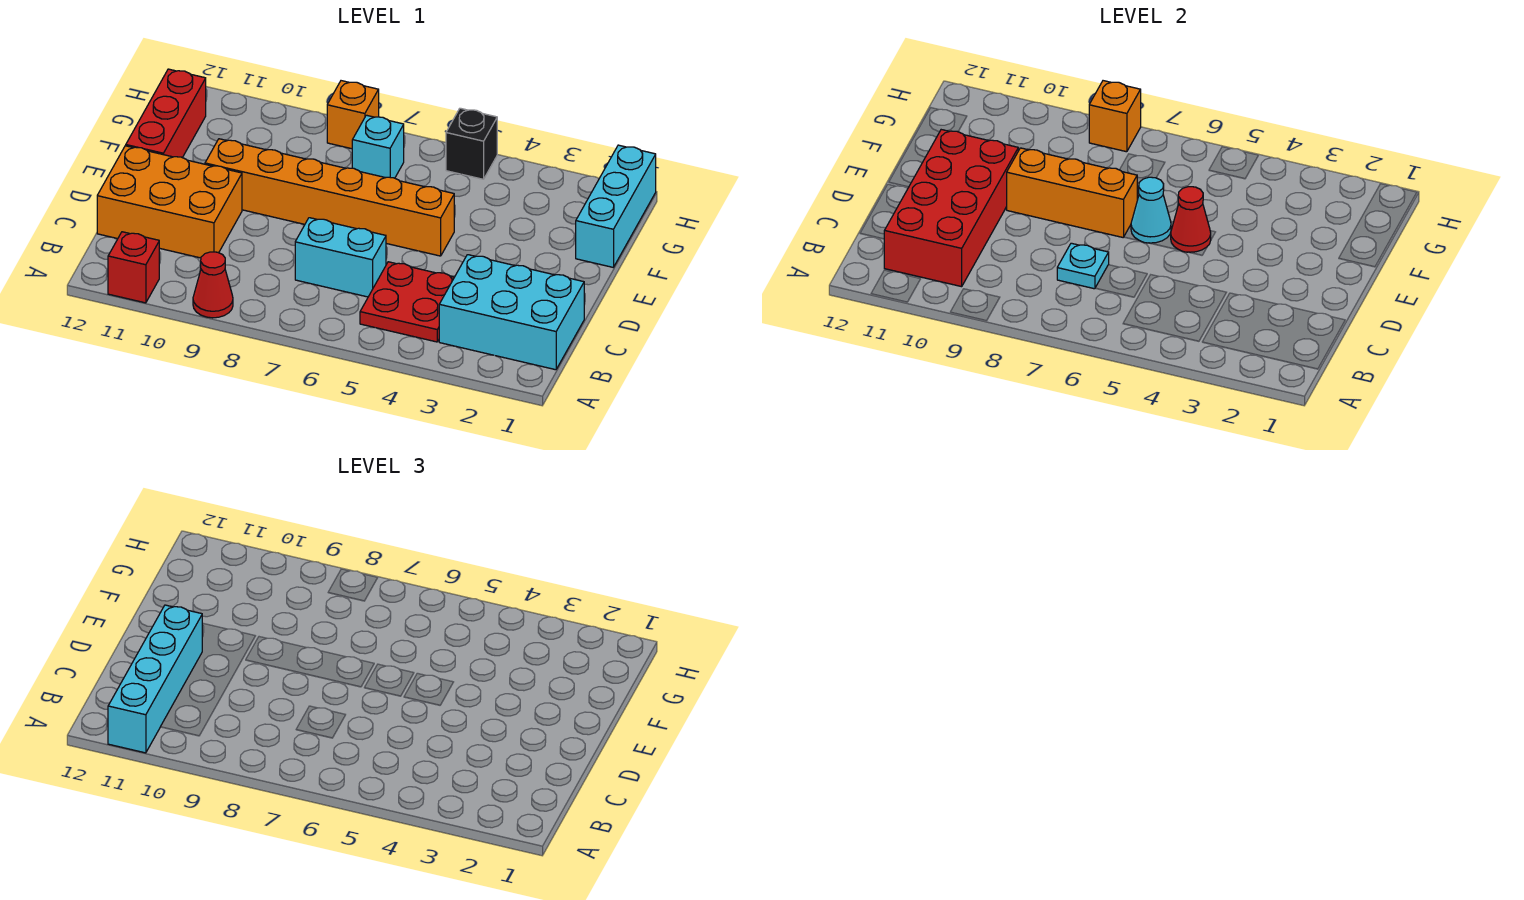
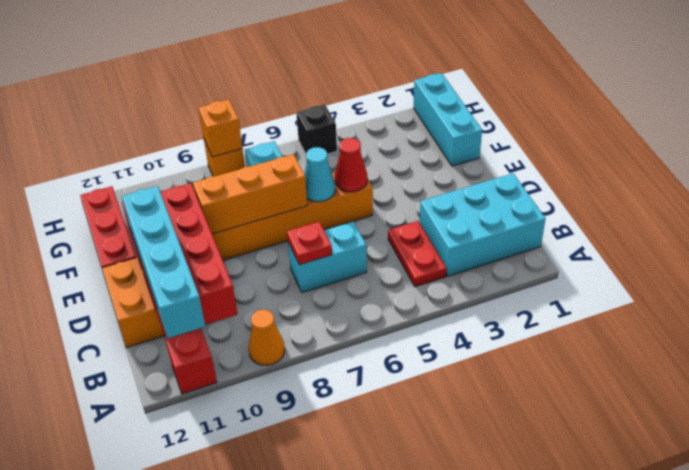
red cone A9 level 1 -> orange cone A9 level 1
red plate B4:C5 level 1 -> red plate B4:C4 level 1
cyan plate C7 level 2 -> red plate C7 level 2

